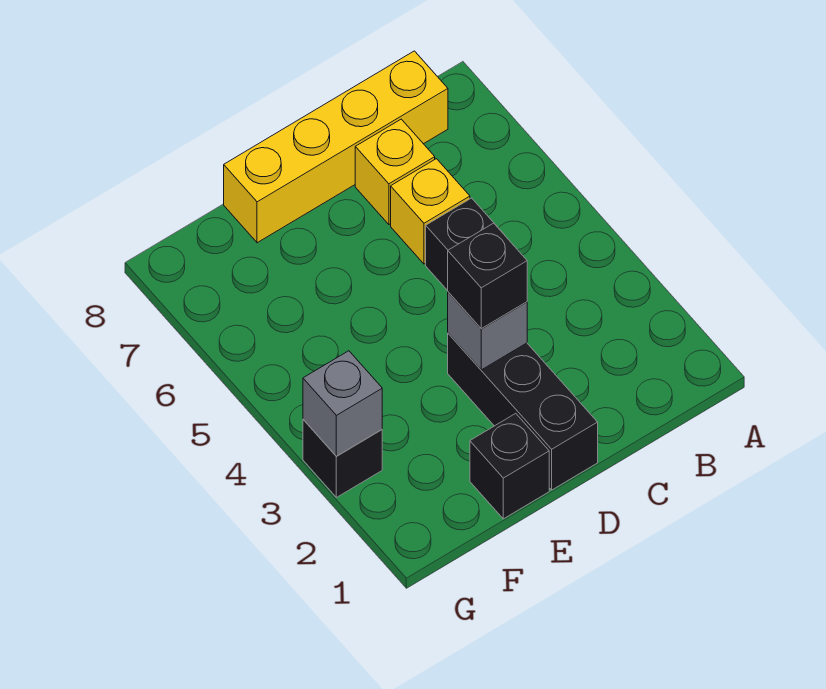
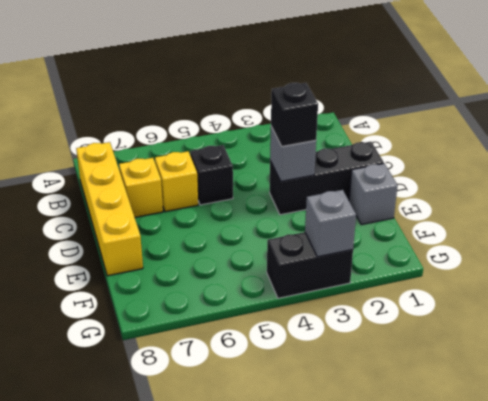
black brick E1 level 1 -> grey brick E1 level 1
black brick G3 level 1 -> black brick G3:G4 level 1

